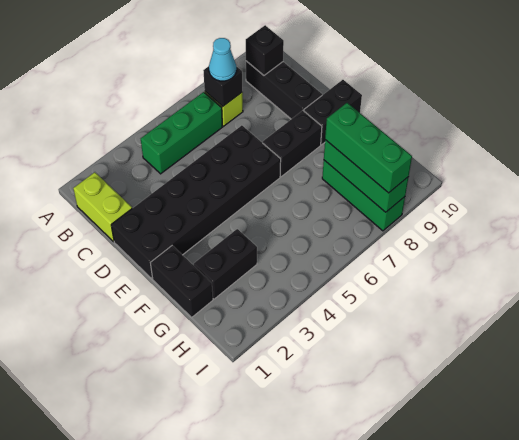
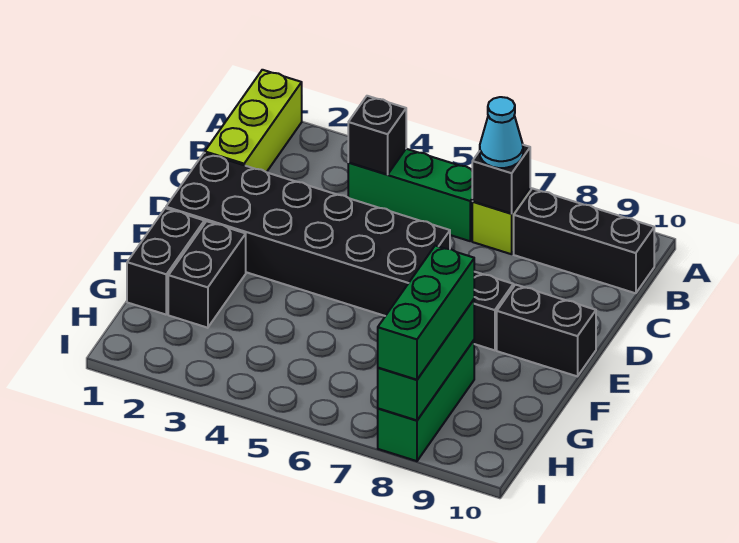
lime brick B1:C1 level 1 -> lime brick A1:C1 level 1
black brick B9:D9 level 1 -> black brick B8:B10 level 1
black brick B9 level 2 -> black brick B4 level 2
black brick G2:G3 level 1 -> black brick F2:G2 level 1

